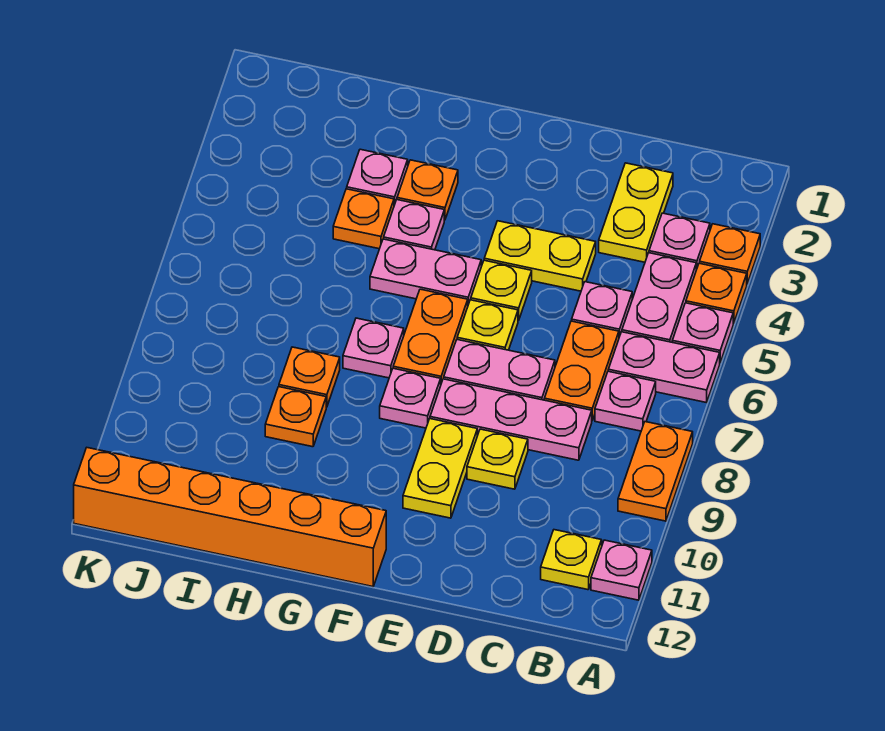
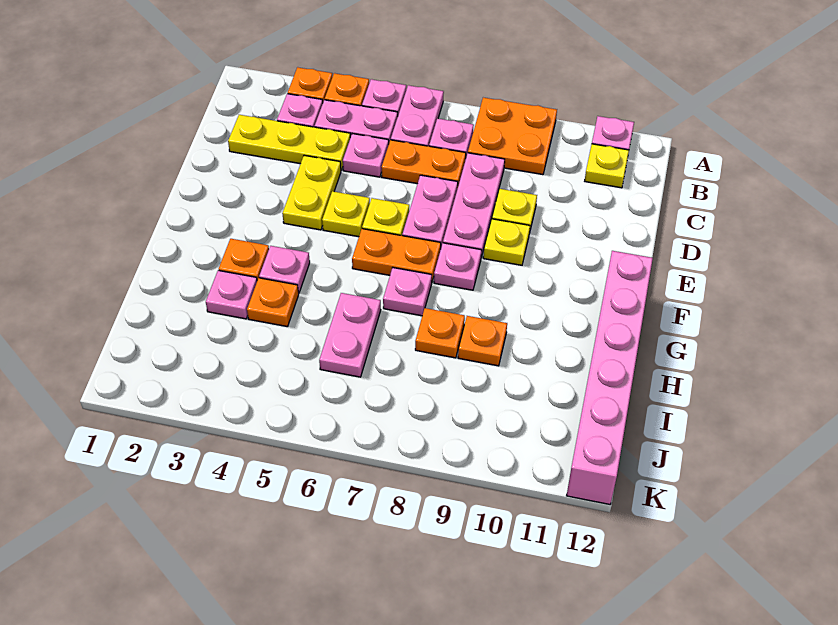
orange plate A8:A9 level 1 -> orange plate A8:B9 level 1
yellow plate C2:C3 level 1 -> yellow plate C2:C4 level 1
yellow plate E9:E10 level 1 -> yellow plate E9 level 1
pink plate F5:G5 level 1 -> pink plate H6:I6 level 1
orange brick F12:K12 level 1 -> pink brick F12:K12 level 1

